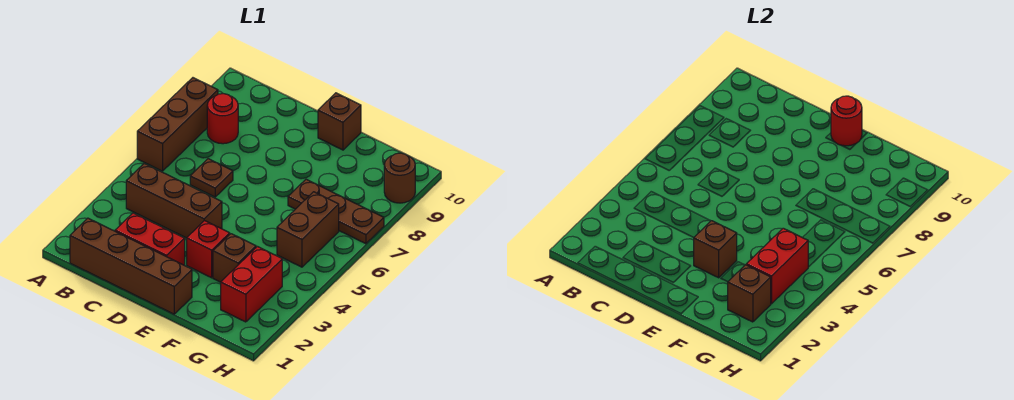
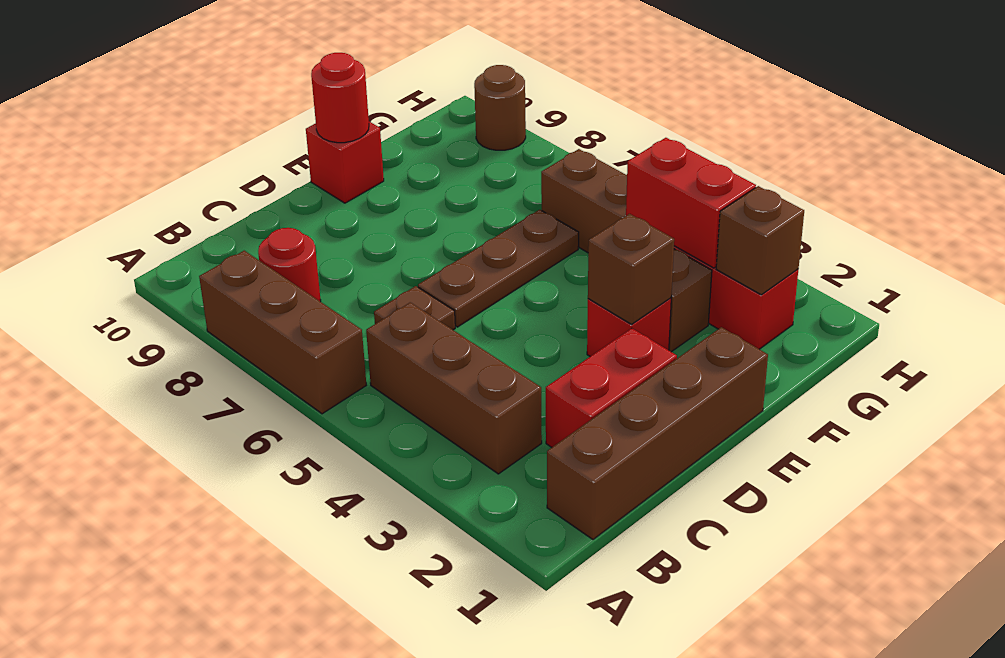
brown brick B4:D4 level 1 -> brown brick B3:B5 level 1
brown brick E10 level 1 -> red brick E10 level 1
brown plate F7:H7 level 1 -> brown plate D6:F6 level 1

